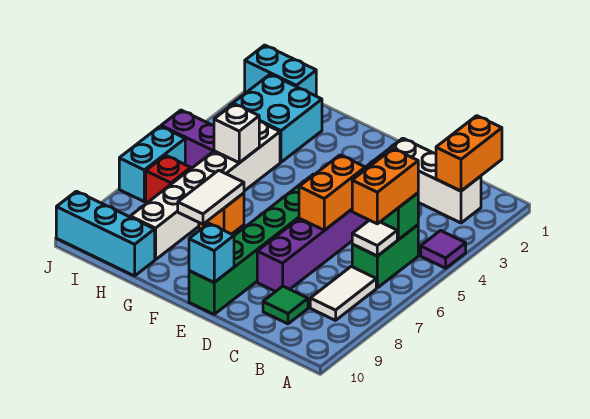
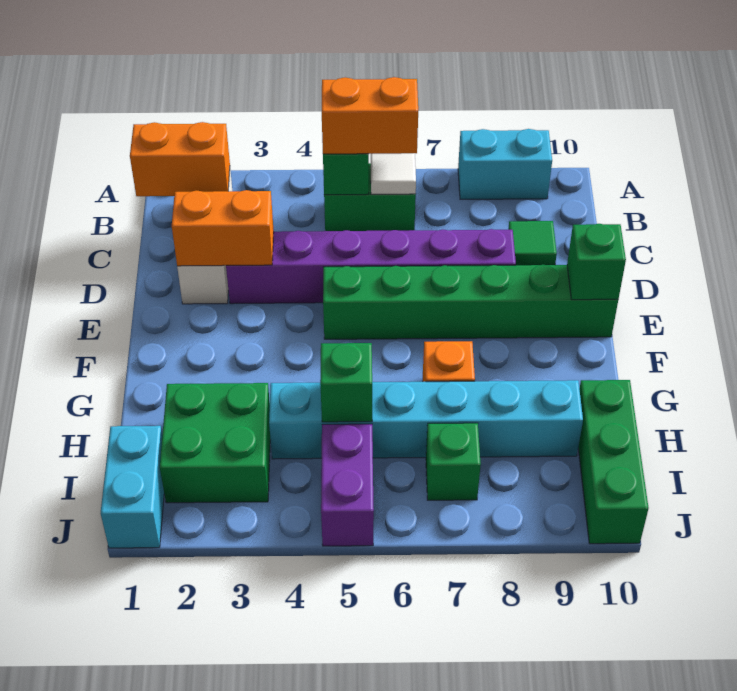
purple tile A4 level 1 -> none
white tile B7:B8 level 1 -> none
orange brick D5:D6 level 2 -> orange brick D2:D3 level 2
cyan brick E10 level 2 -> green brick E10 level 2
white tile G7:G8 level 2 -> none
cyan brick H2:I3 level 1 -> green brick H2:I3 level 1
white brick H4:H9 level 1 -> cyan brick H4:H9 level 1
white brick H5 level 2 -> green brick H5 level 2
cyan brick H10:J10 level 1 -> green brick H10:J10 level 1
red brick I7 level 1 -> green brick I7 level 1
cyan brick J6:J7 level 1 -> cyan brick A8:A9 level 1

